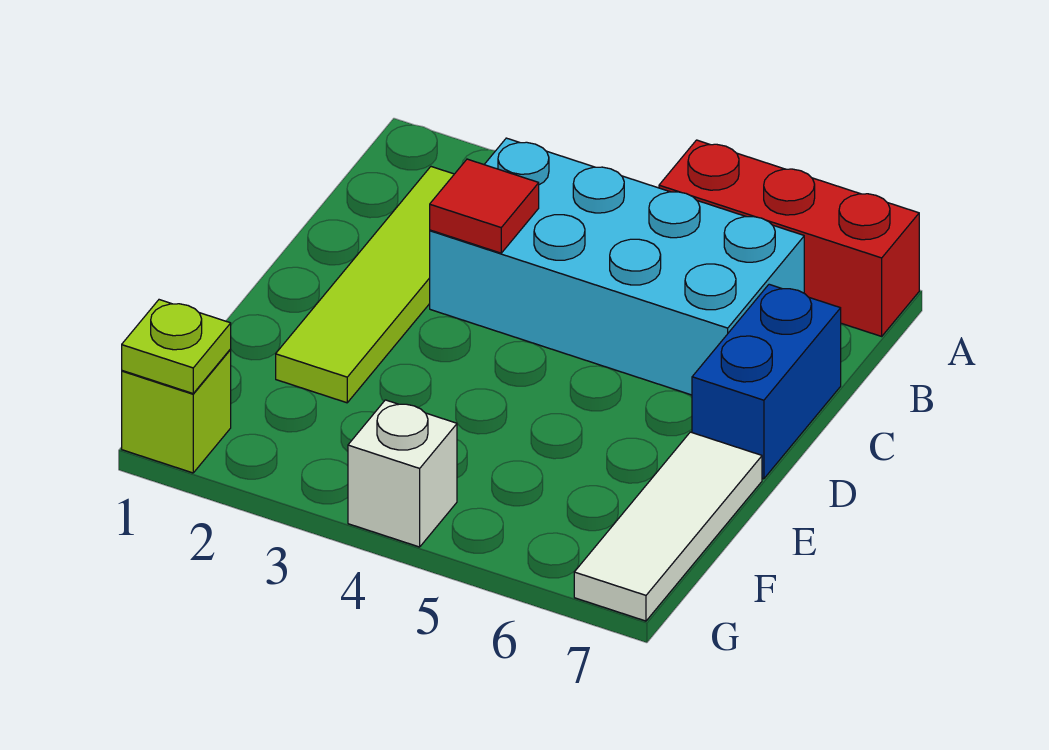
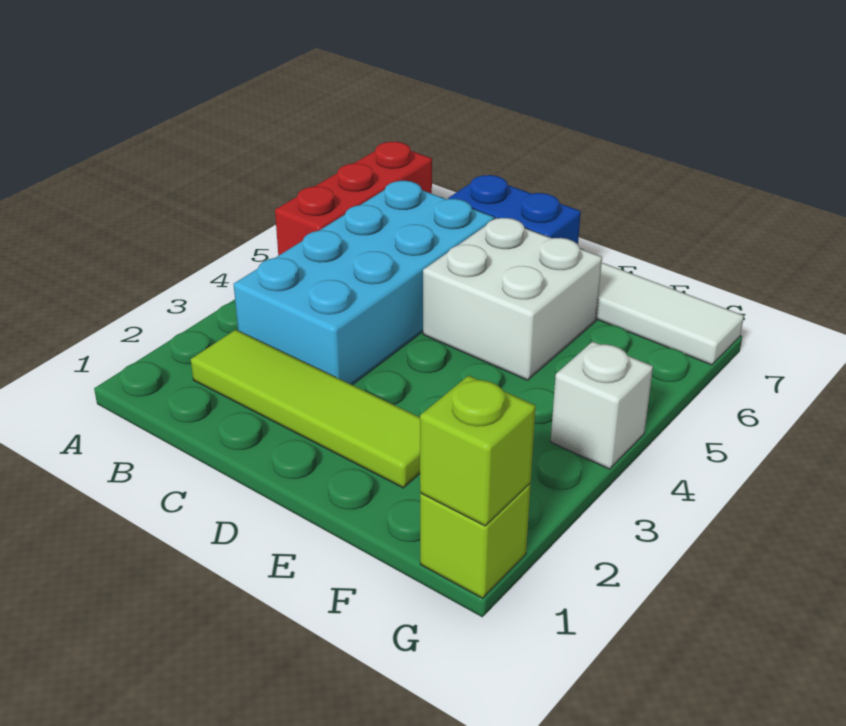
red tile C3 level 2 -> none
none -> white brick D5:E6 level 1
lime plate G1 level 2 -> lime brick G1 level 2

